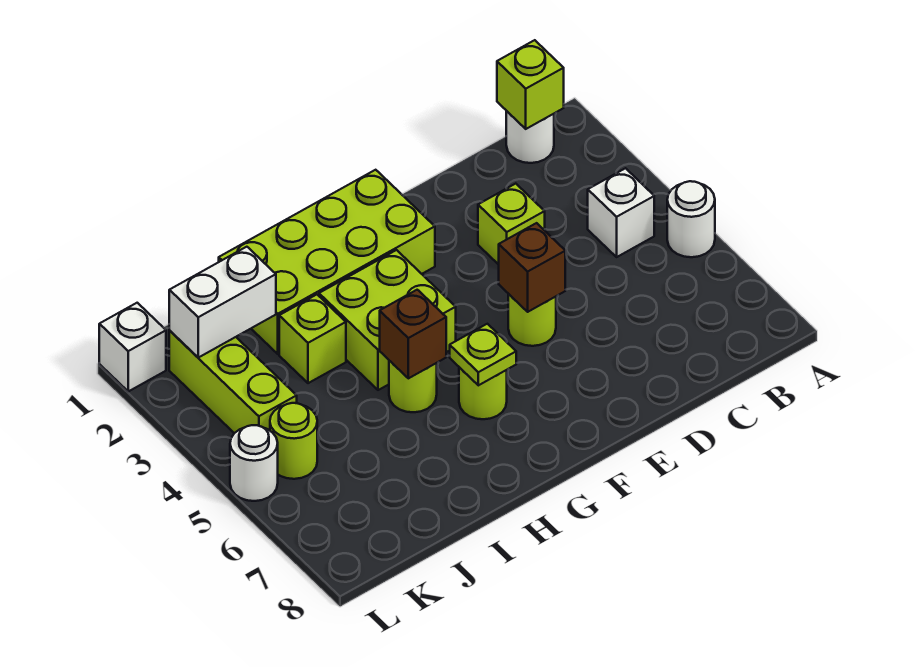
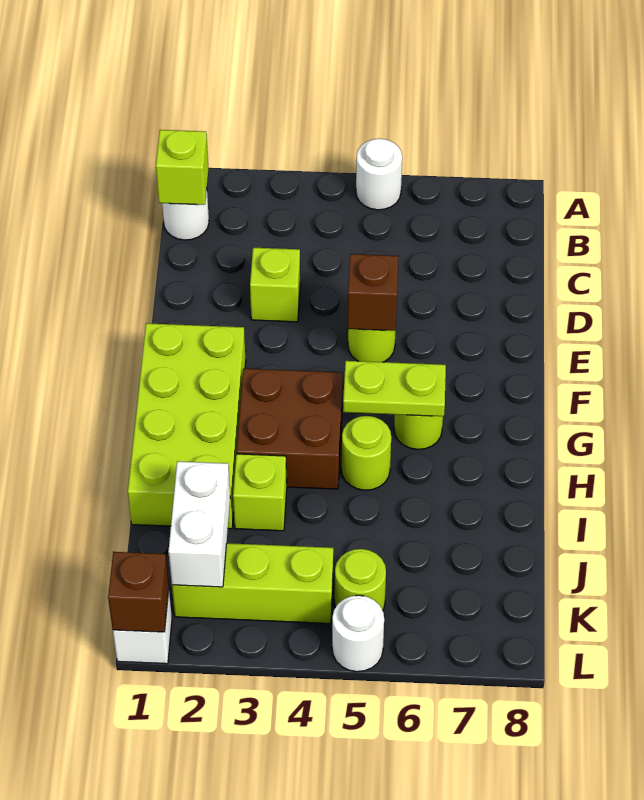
white brick B4 level 1 -> none
lime brick G3:H4 level 1 -> brown brick G3:H4 level 1
lime plate G6 level 2 -> lime plate G5:G6 level 2
brown brick H5 level 2 -> brown brick L1 level 2

